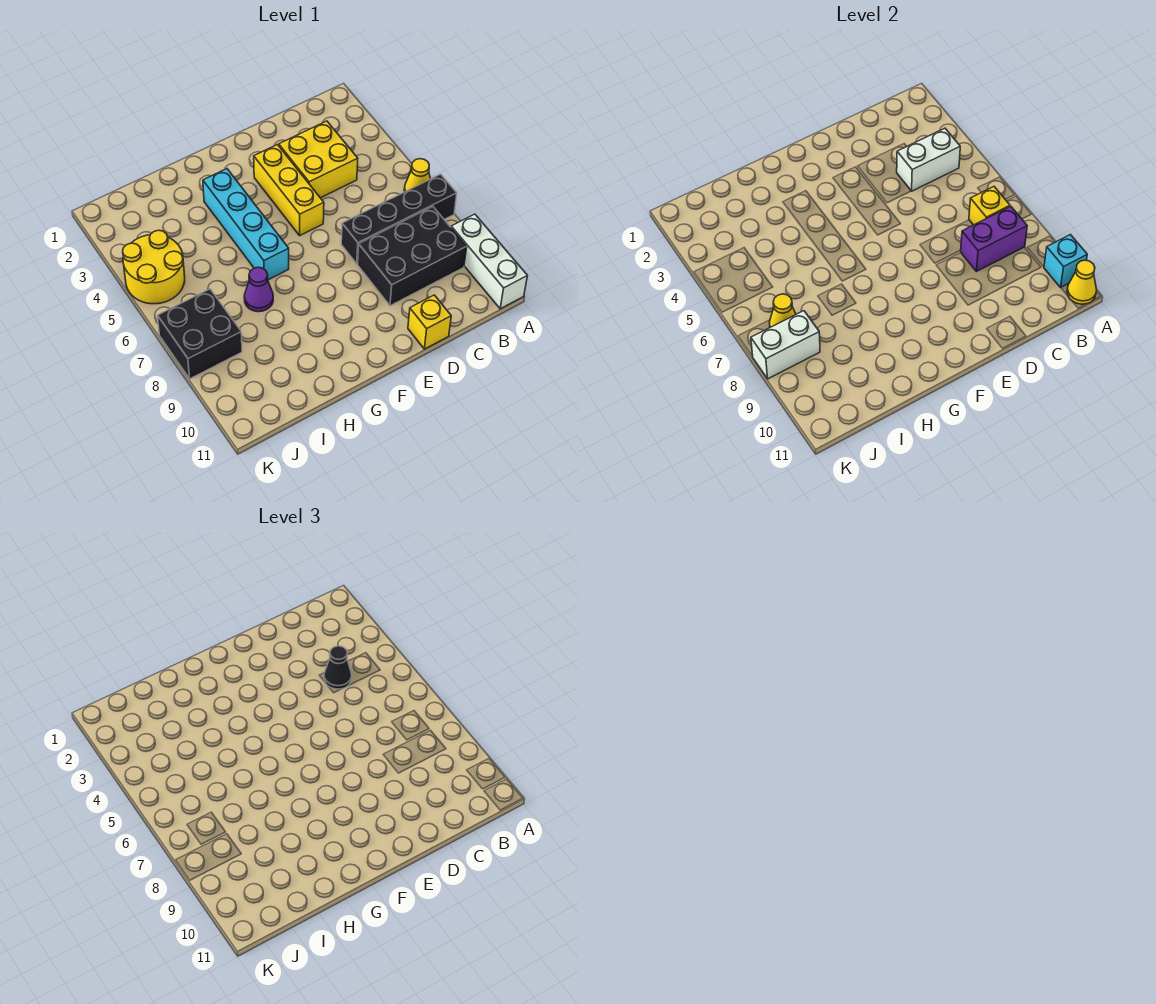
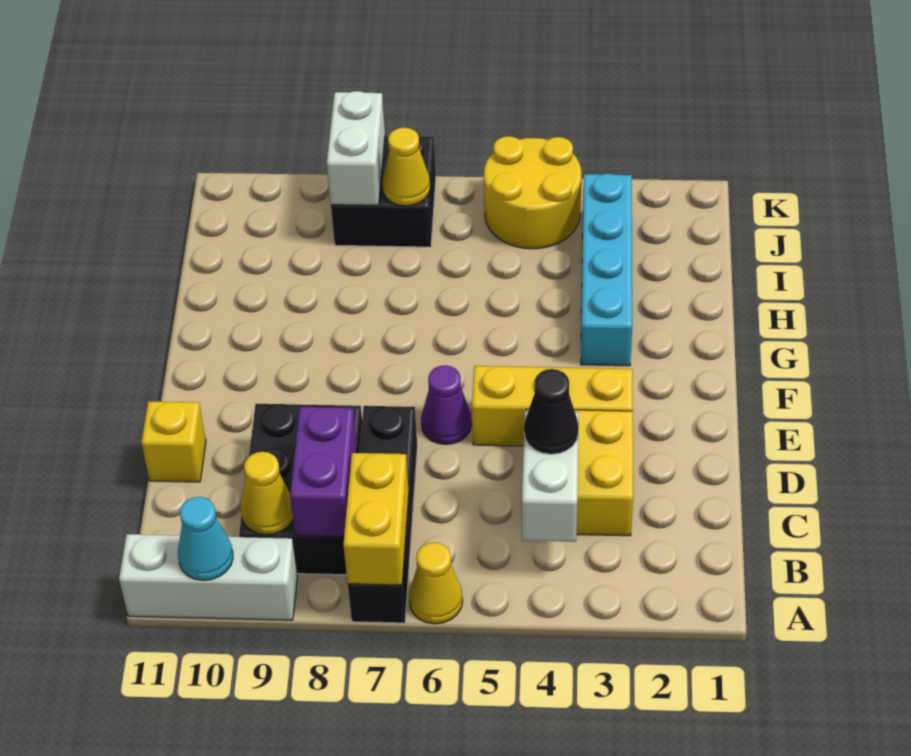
cyan brick A10 level 2 -> cyan cone A10 level 2
yellow cone A11 level 2 -> yellow cone B9 level 2
yellow brick B7 level 2 -> yellow brick A7:B7 level 2
cyan brick G3:G6 level 1 -> cyan brick G3:J3 level 1
purple cone H7 level 1 -> purple cone E6 level 1

